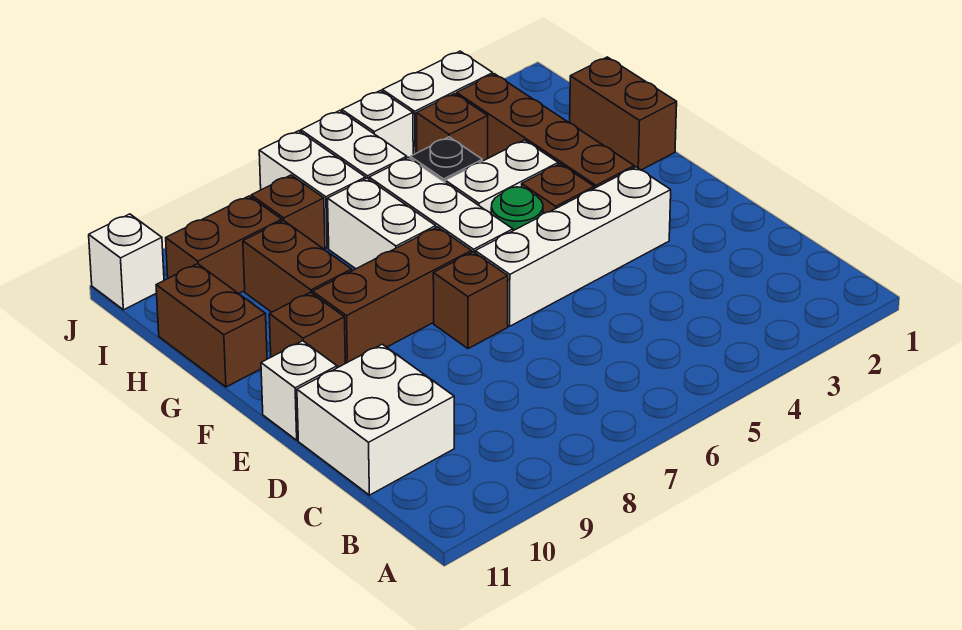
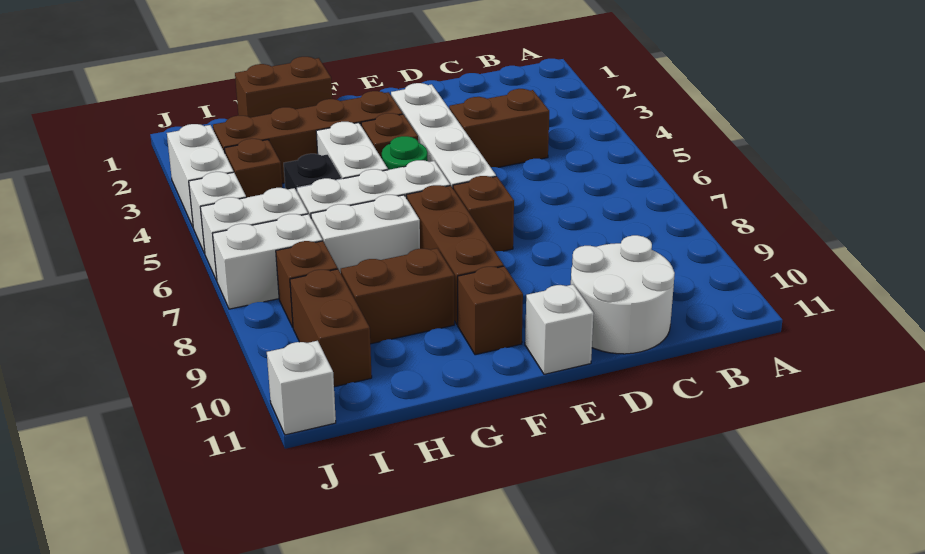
white brick C10:D11 level 1 -> white round brick C10:D11 level 1
brown brick G11:H11 level 1 -> brown brick C4:D4 level 1

